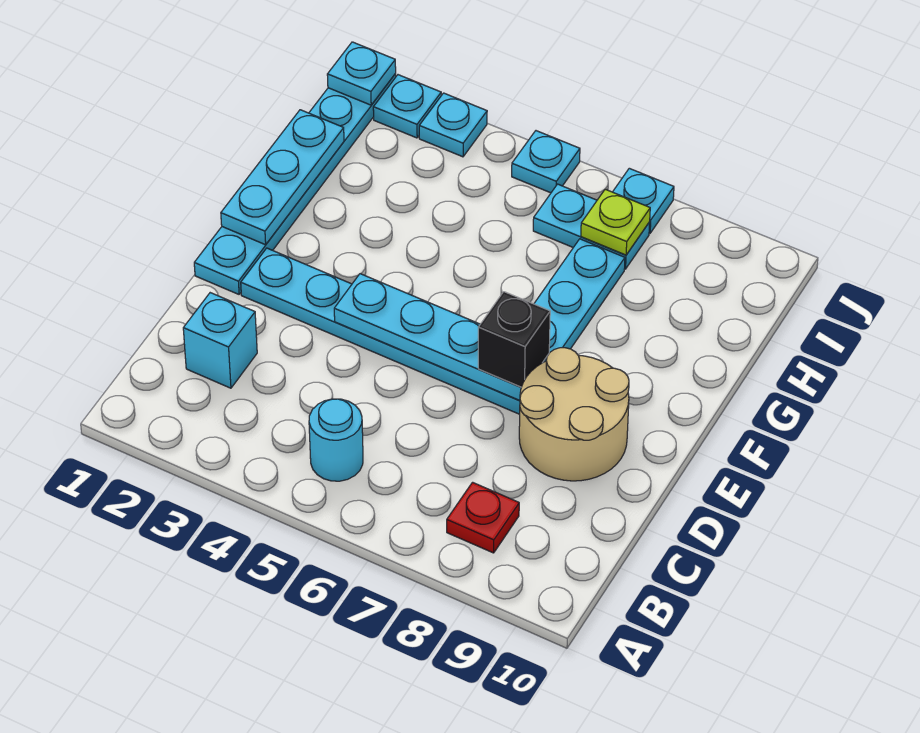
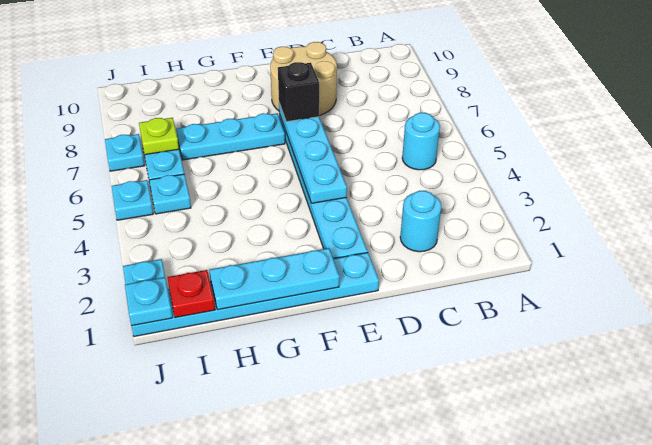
red plate B8 level 1 -> red plate I1 level 2
cyan brick C2 level 1 -> cyan round brick C2 level 1
cyan plate J3 level 1 -> cyan plate I5 level 1

